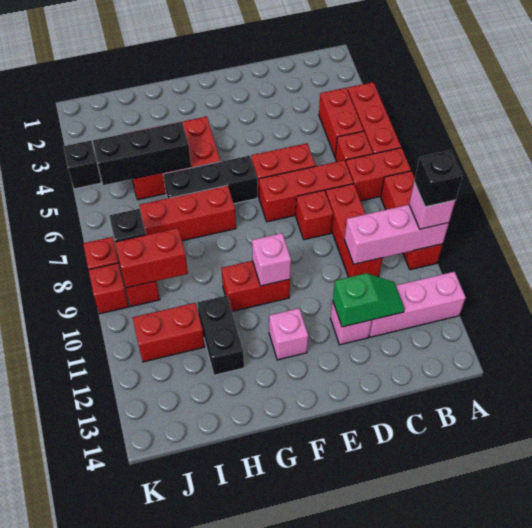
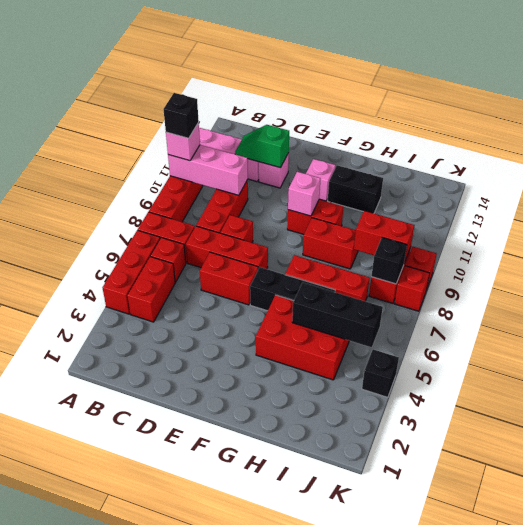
black brick H11:H12 level 1 -> black brick G12:H12 level 1
red brick I11:J11 level 1 -> red brick G9:H9 level 1

